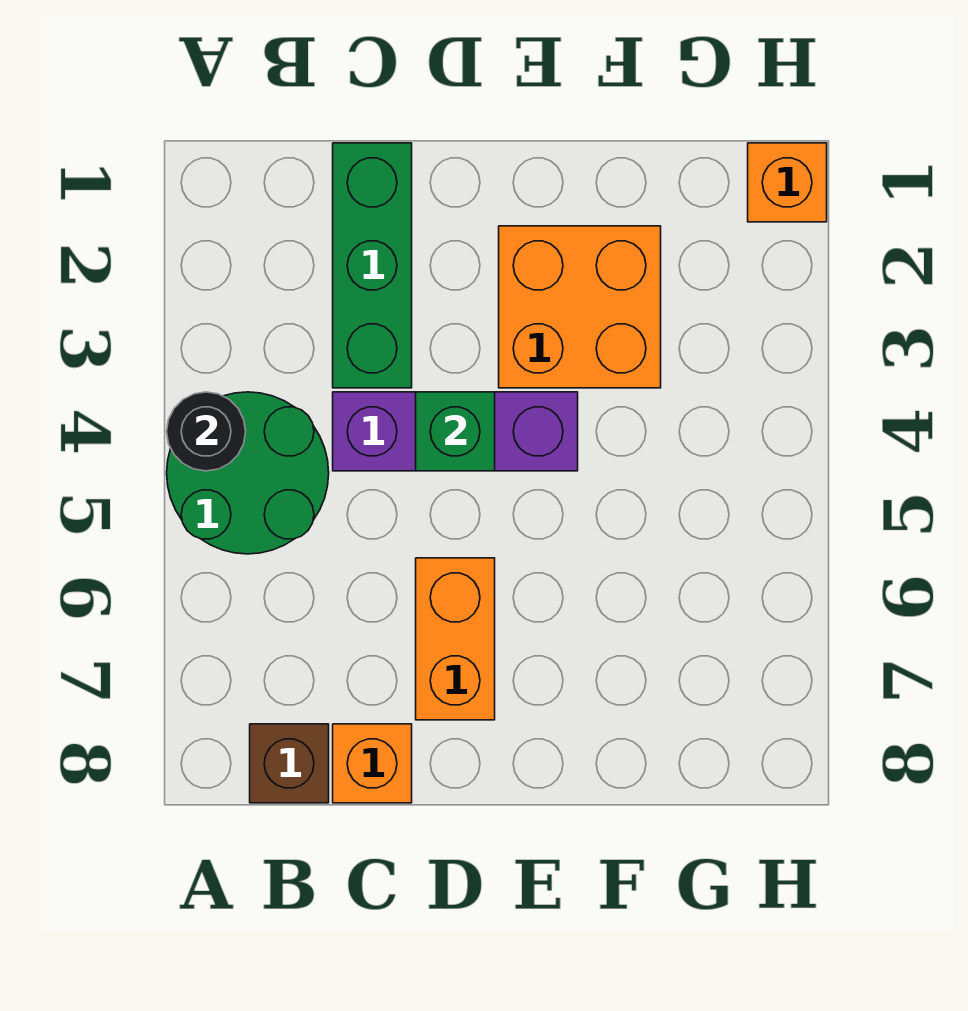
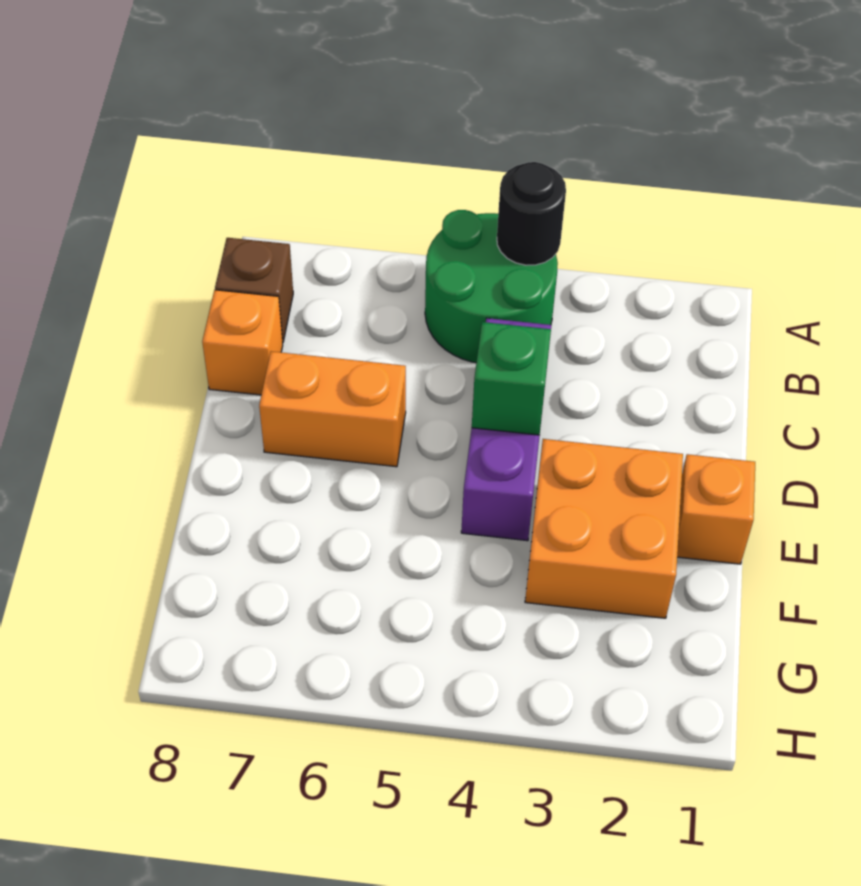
green brick C1:C3 level 1 -> none
orange brick H1 level 1 -> orange brick E1 level 1

